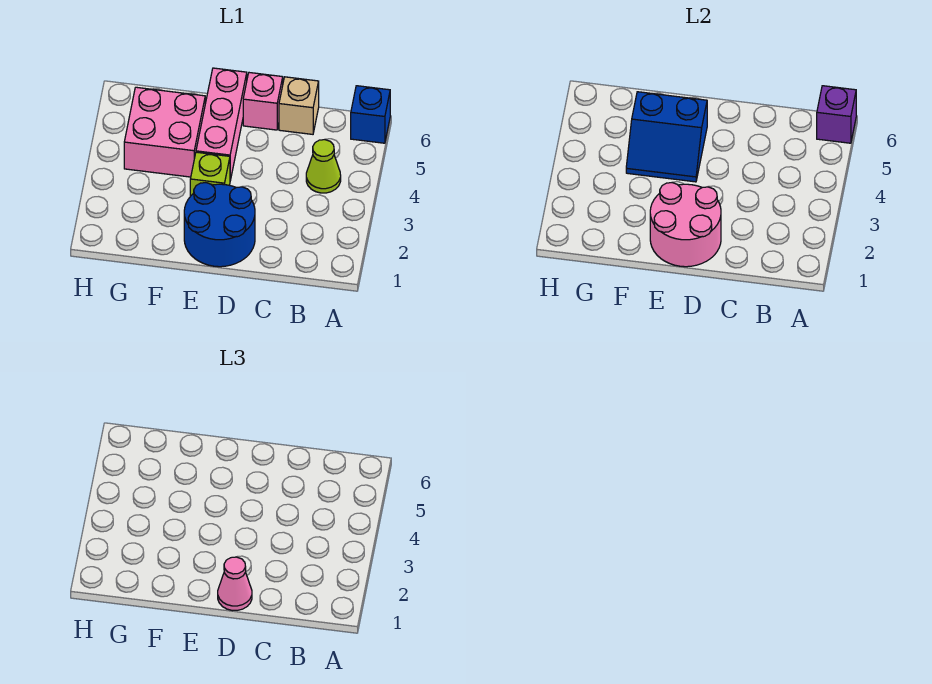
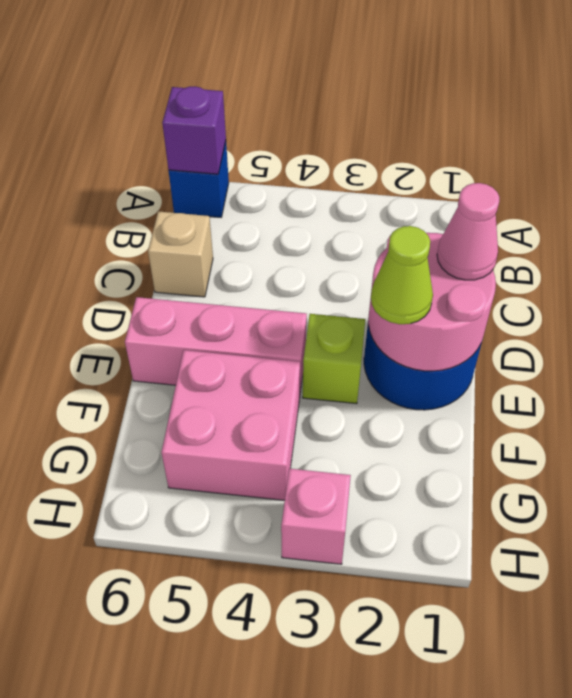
lime cone B4 level 1 -> lime cone E2 level 3
pink brick D6 level 1 -> pink brick H3 level 1
blue slope E4:F5 level 2 top 5 -> none

